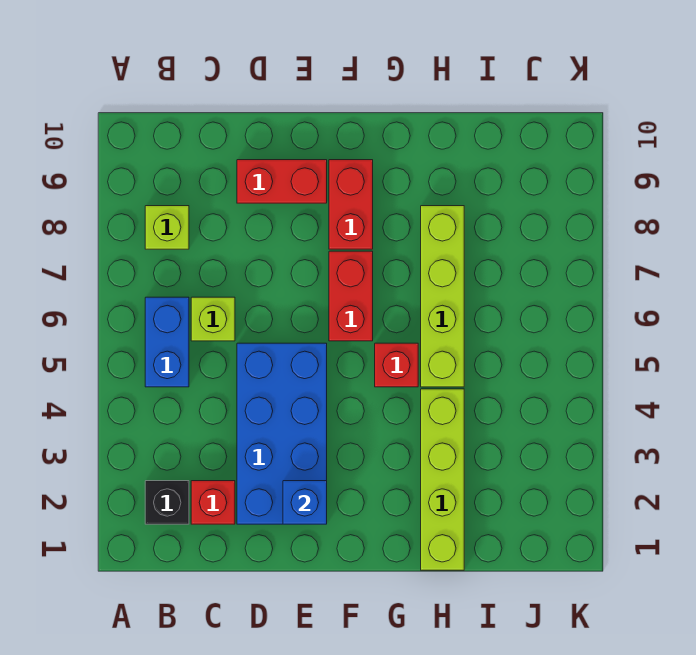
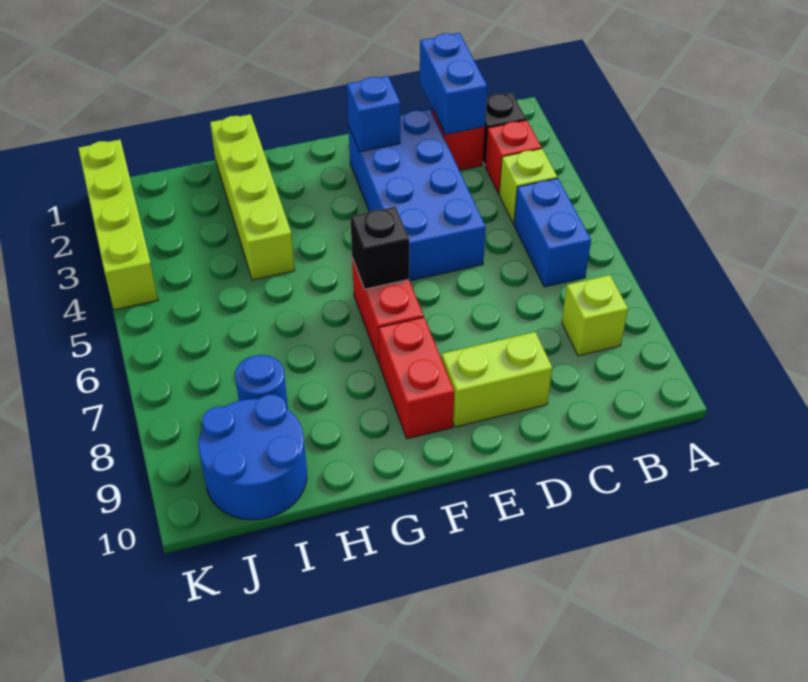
none -> blue brick C1:C2 level 2
lime brick C6 level 1 -> lime brick B4 level 1
red brick D9:E9 level 1 -> lime brick D9:E9 level 1
none -> black brick F6 level 2
red brick G5 level 1 -> red brick B3 level 1
lime brick H5:H8 level 1 -> lime brick K1:K4 level 1
none -> blue round brick I8 level 1
none -> blue round brick I9:J10 level 1

